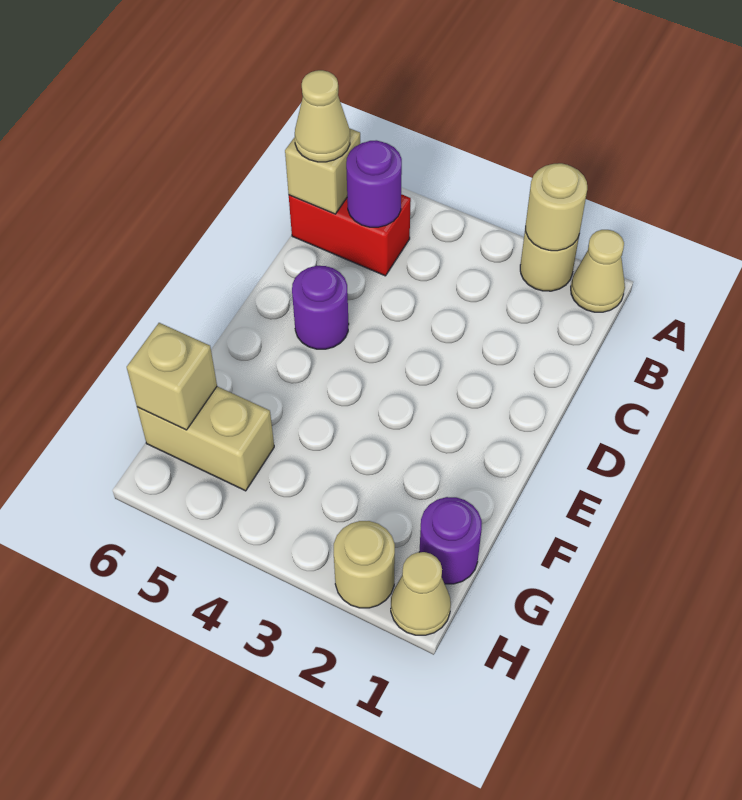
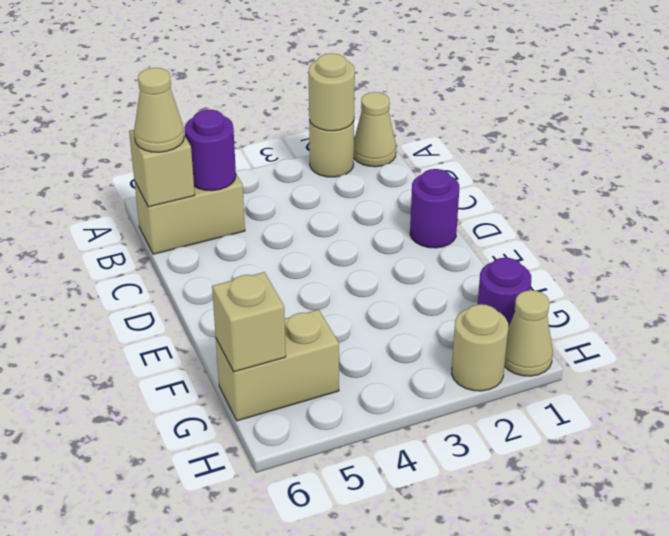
red brick B5:B6 level 1 -> tan brick B5:B6 level 1
purple round brick D5 level 1 -> purple round brick D1 level 1

